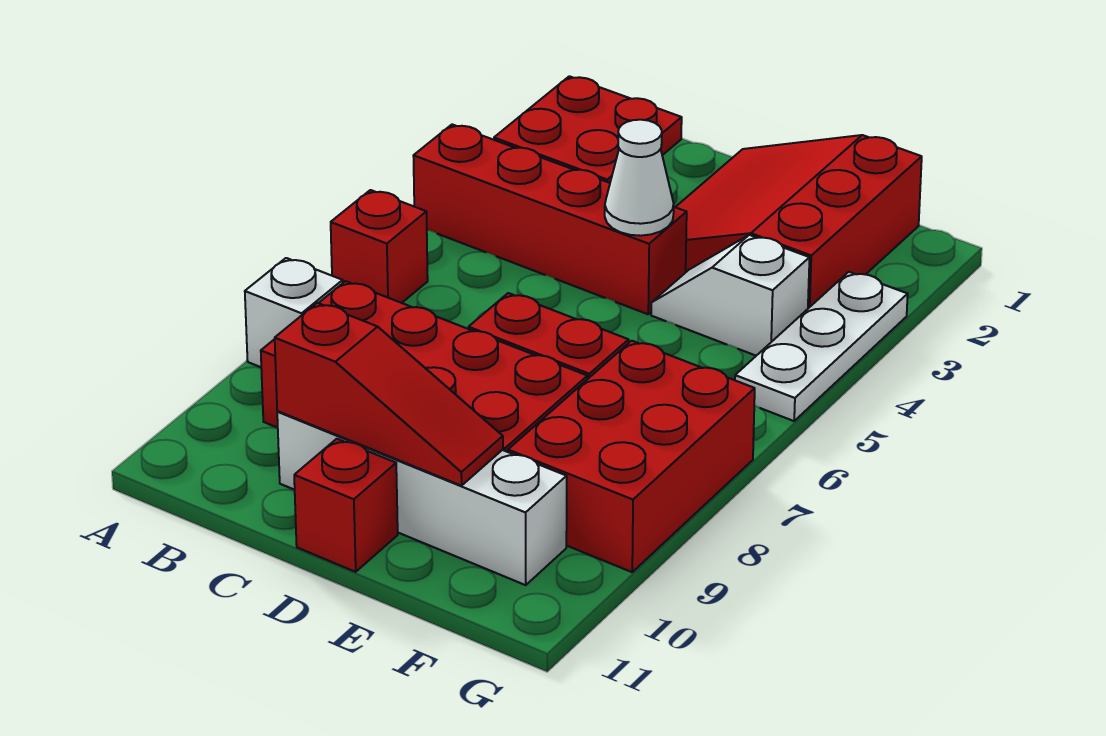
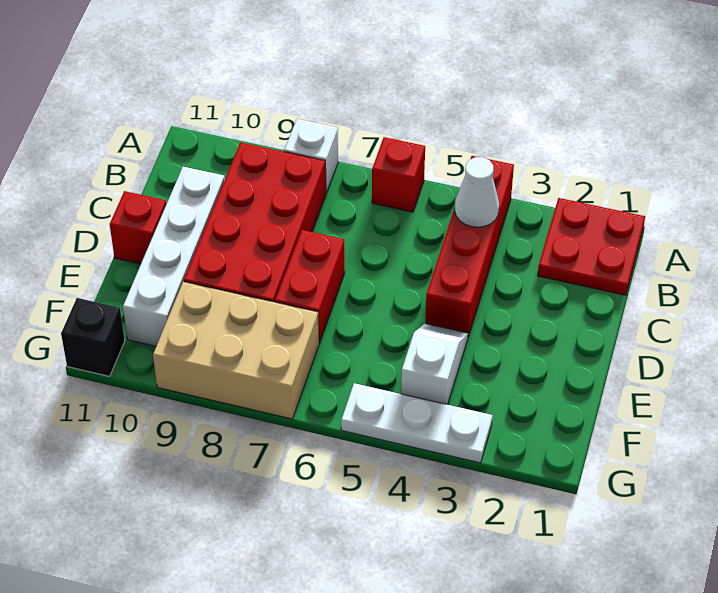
red slope C10:E10 level 2 top C -> none
red slope D1:F3 level 1 top F -> none
white cone D4 level 2 -> white cone B4 level 2
red brick F7:G9 level 1 -> tan brick F7:G9 level 1
none -> black brick G11 level 1

